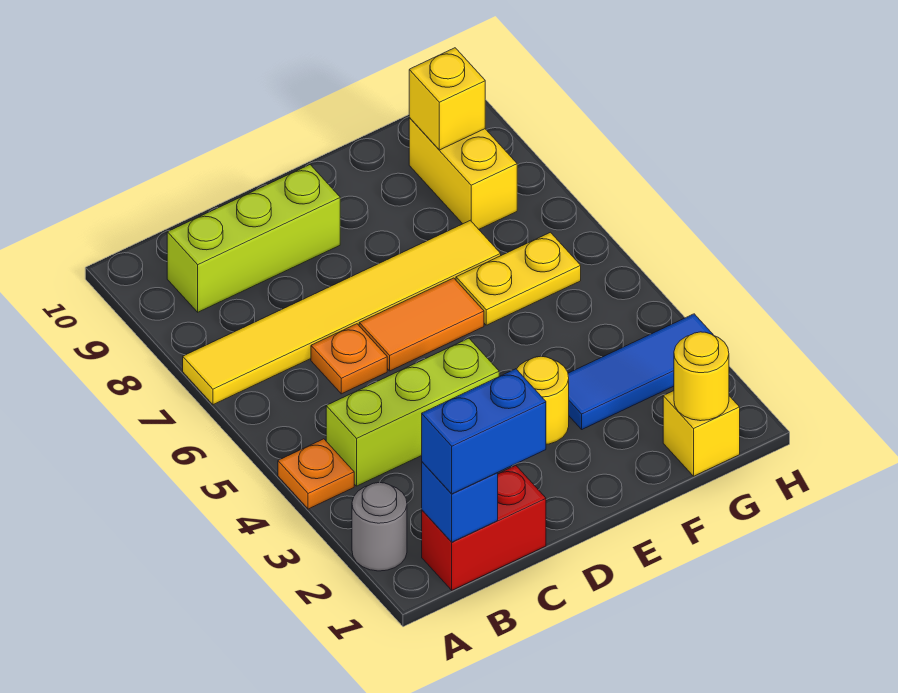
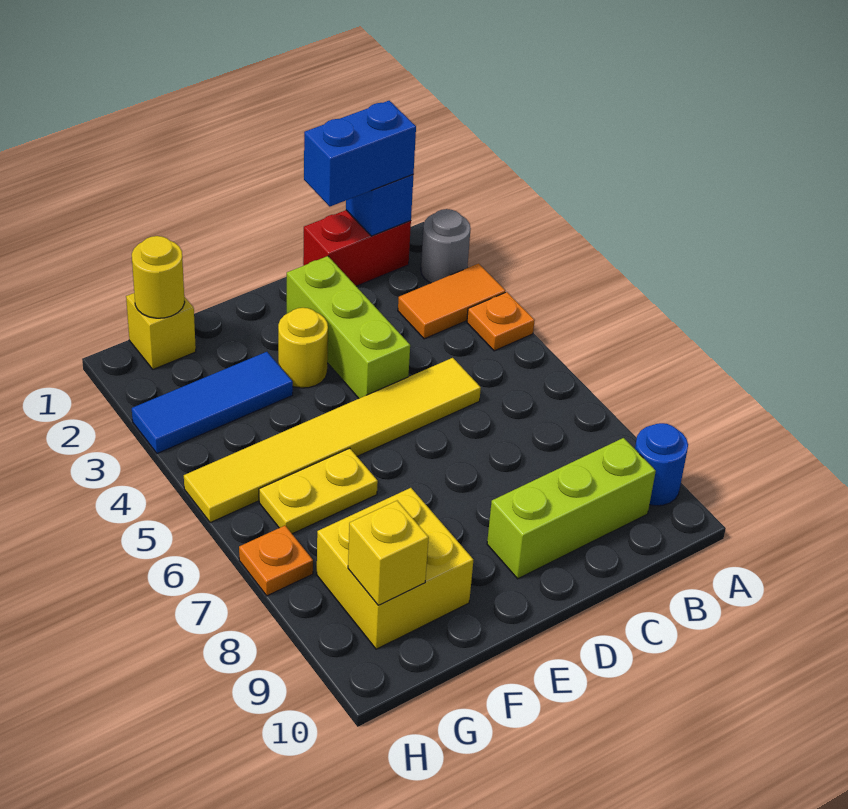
yellow tile A7:F7 level 1 -> yellow tile C5:H5 level 1
none -> blue round brick A9 level 1
lime brick B4:D4 level 1 -> lime brick D2:D4 level 1
orange plate C6 level 1 -> orange plate H7 level 1
orange tile D6:E6 level 1 -> orange tile A3:B3 level 1
yellow brick G8:G9 level 1 -> yellow brick F8:G9 level 1

